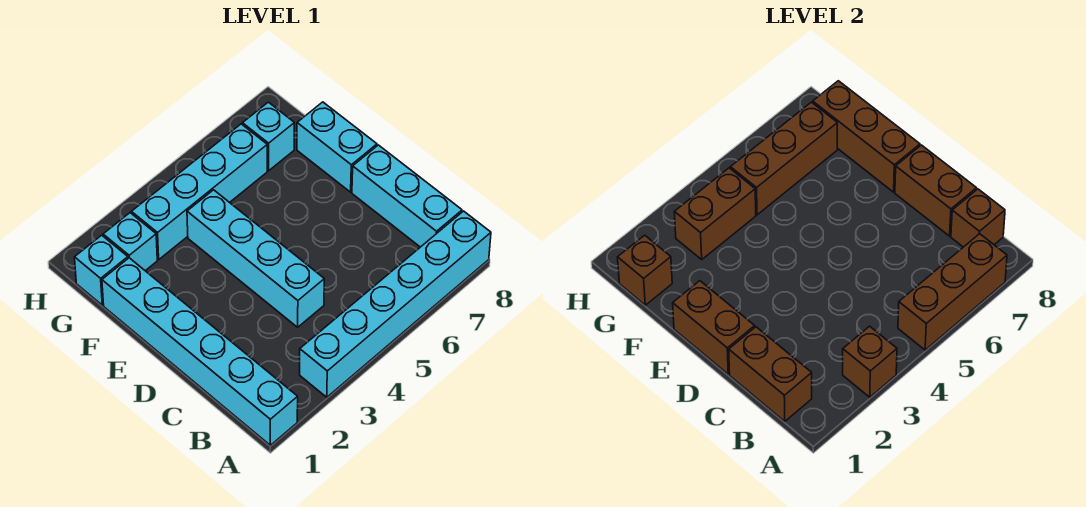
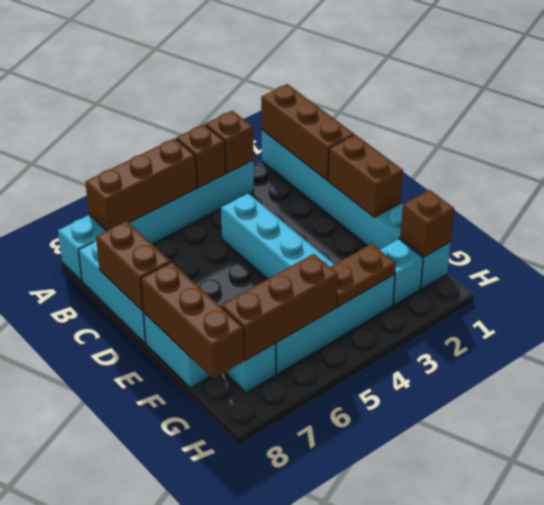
brown brick B1:C1 level 2 -> brown brick A1:C1 level 2
brown brick B8 level 2 -> brown brick A4 level 2
brown brick G3:G4 level 2 -> brown plate G3:G4 level 2

